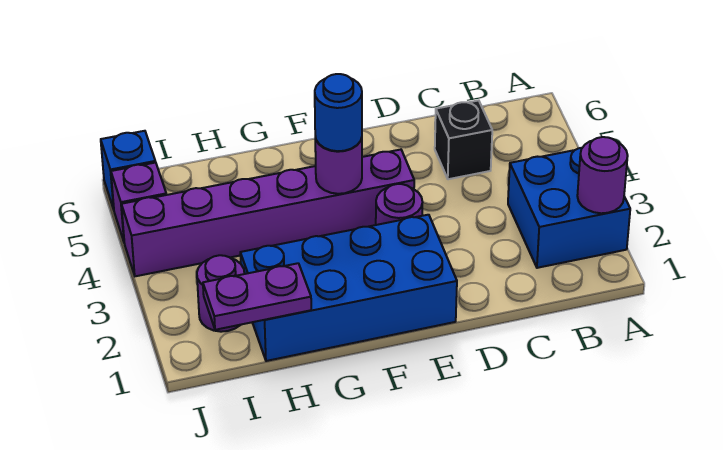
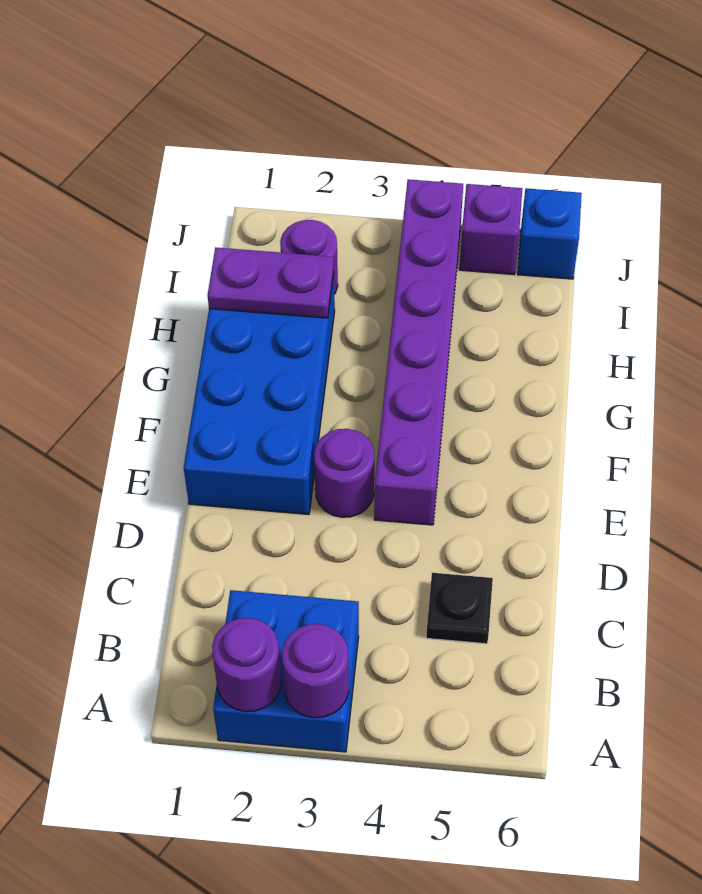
black brick C5 level 1 -> black plate C5 level 1
purple round brick F4 level 2 -> purple round brick A3 level 2
blue round brick F4 level 3 -> none
purple plate H1:I1 level 2 -> purple plate H1:H2 level 2

